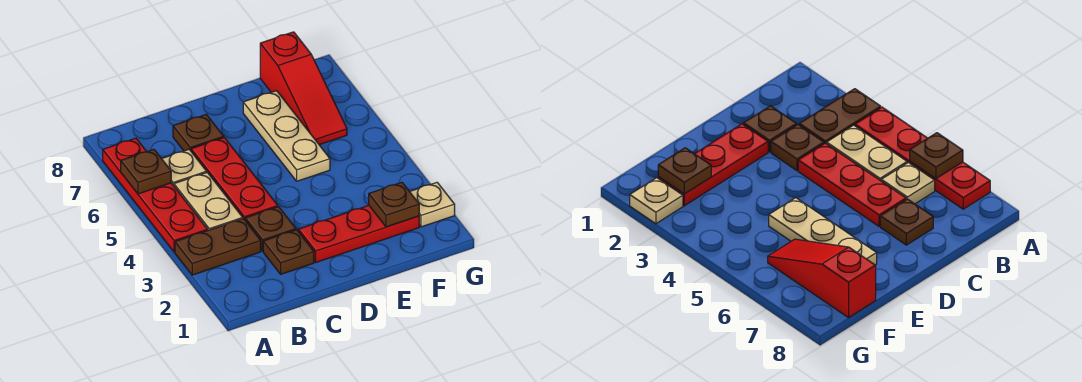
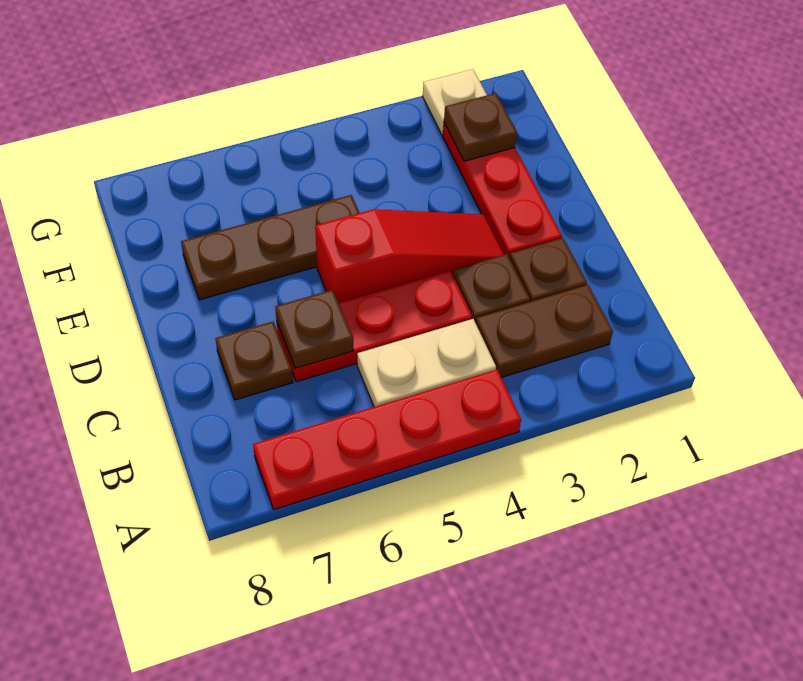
brown plate A3:B3 level 1 -> brown plate B2:B3 level 1
brown plate A6 level 2 -> brown plate C6 level 2
tan plate B6 level 1 -> none
tan plate E5:E7 level 1 -> brown plate E5:E7 level 1
red slope F6:F8 level 1 top 8 -> red slope D3:D5 level 1 top 5

